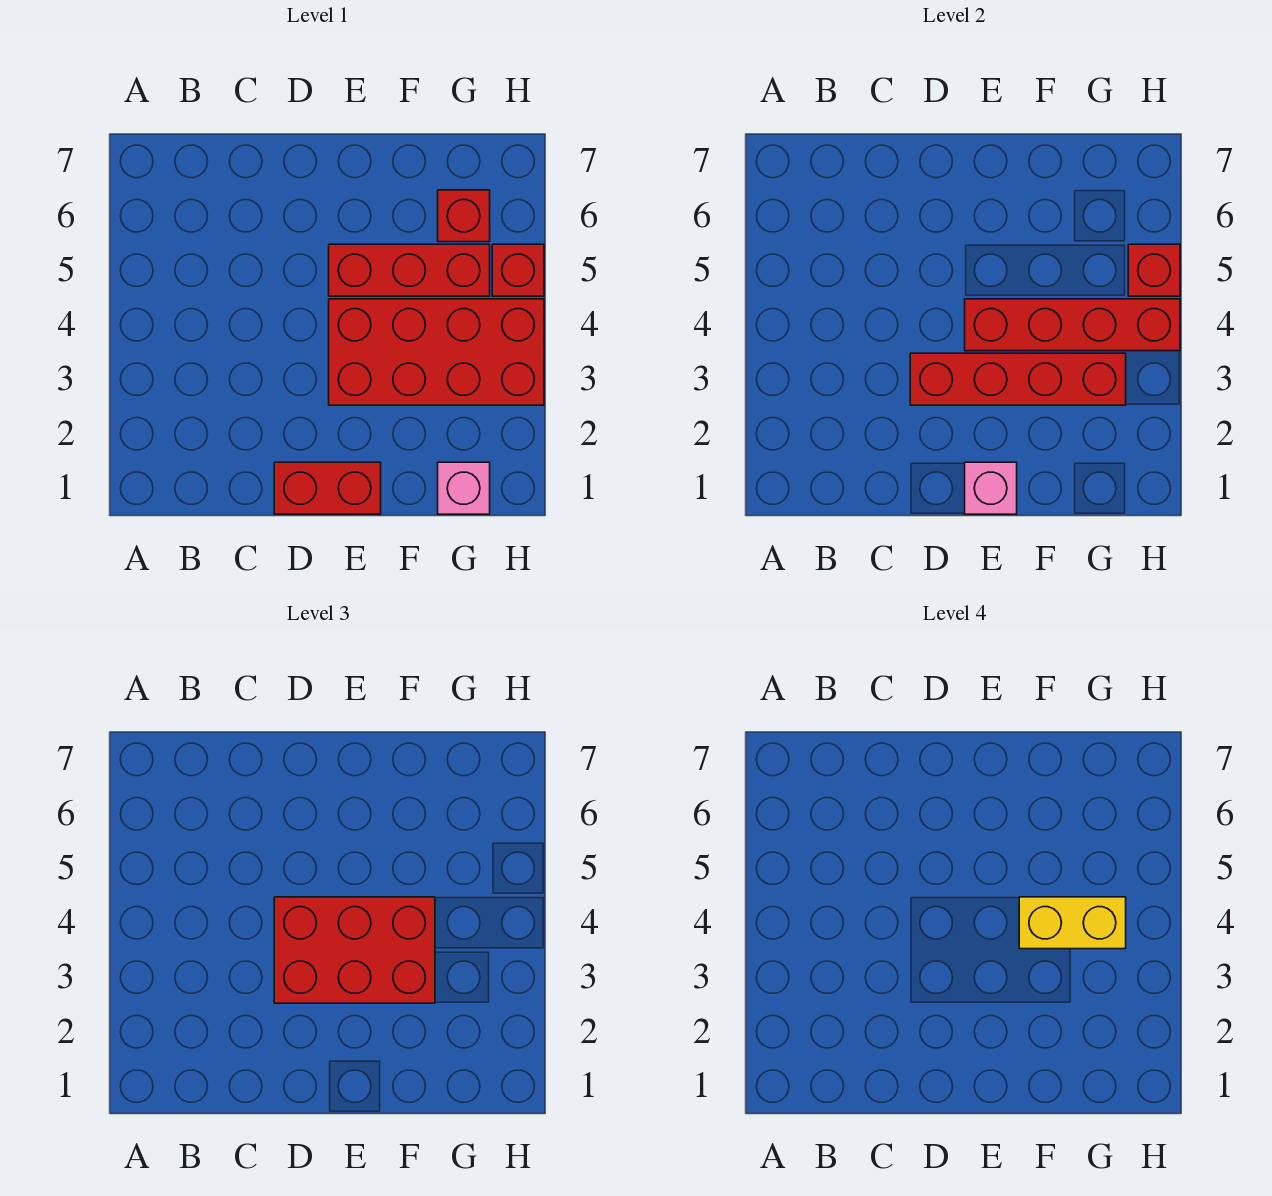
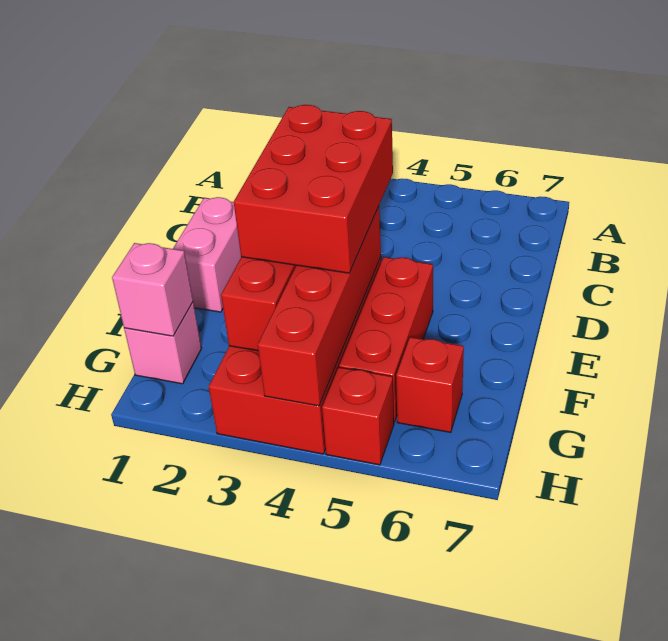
red brick D1:E1 level 1 -> pink brick D1:E1 level 1
pink brick E1 level 2 -> pink brick G1 level 2
yellow brick F4:G4 level 4 -> none
red brick H5 level 2 -> none

